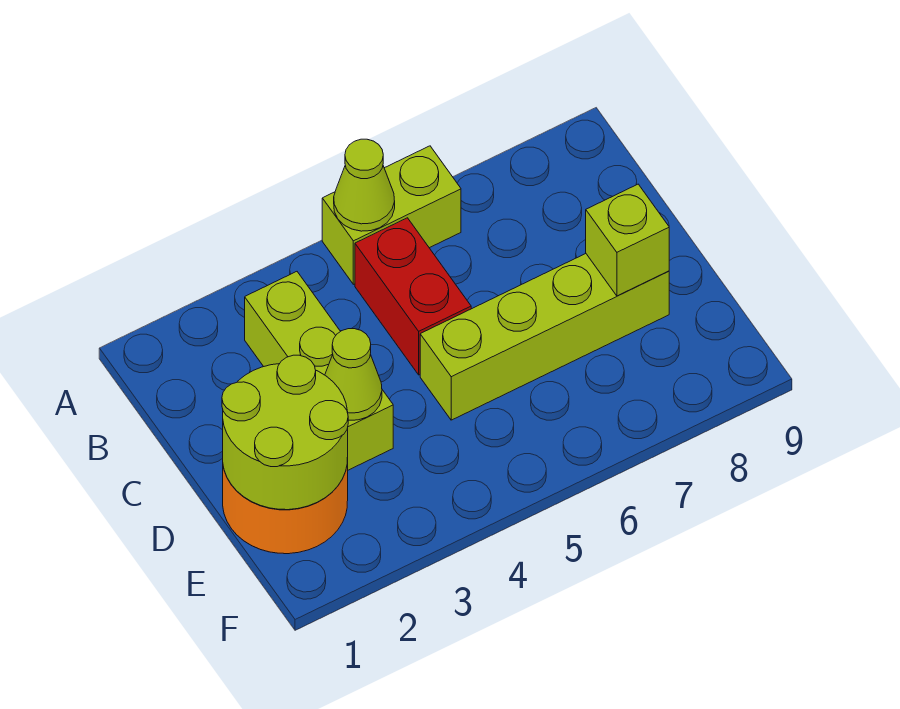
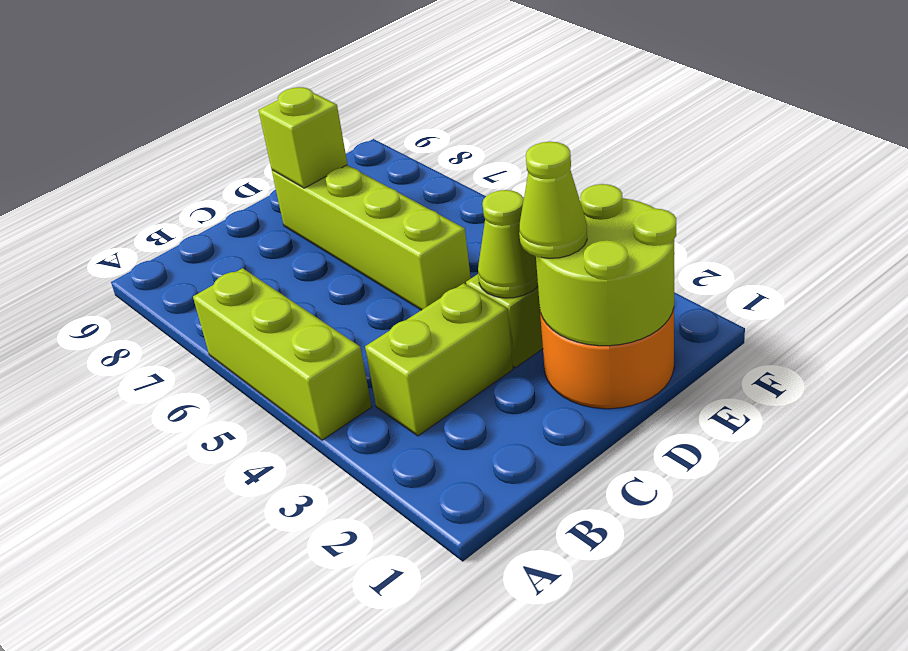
lime brick A5:A6 level 1 -> lime brick A4:A6 level 1
lime cone A5 level 2 -> lime cone D2 level 3
red brick B5:C5 level 1 -> none

